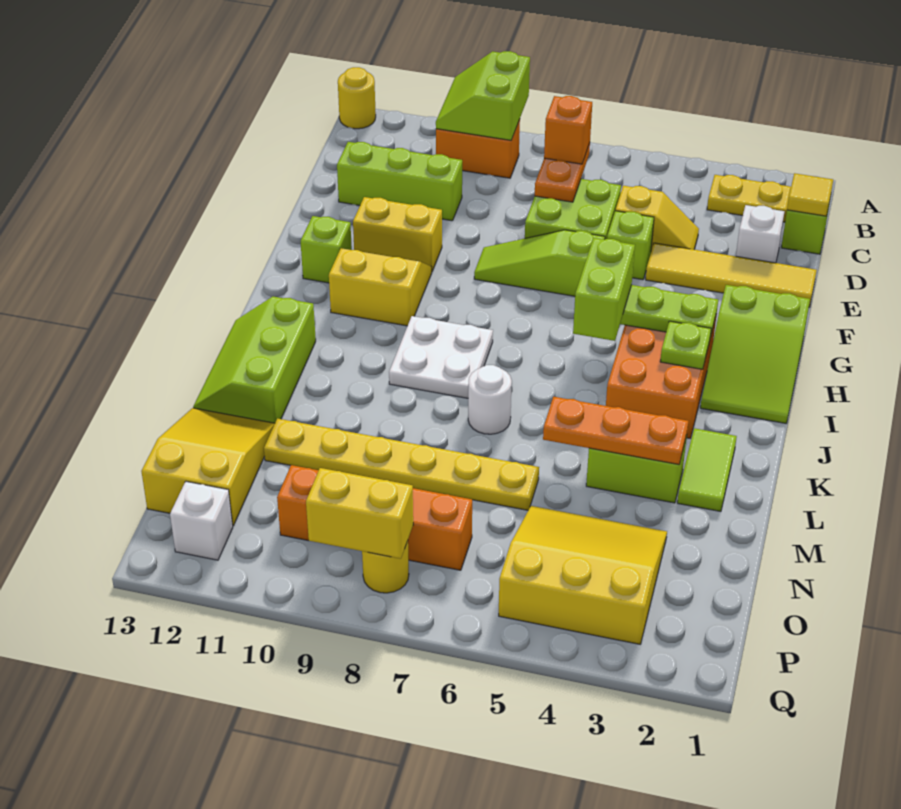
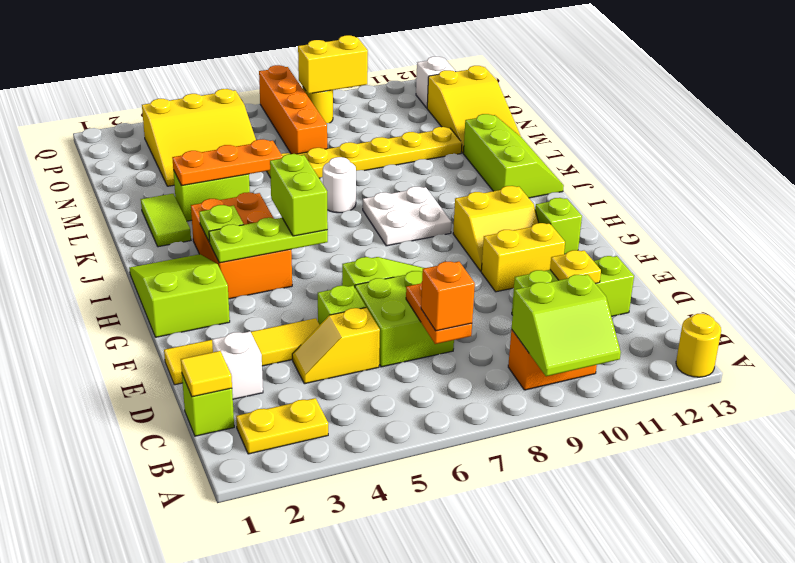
lime slope A9:B10 level 2 top 9 -> lime slope A9:B10 level 2 top B
none -> yellow plate D11 level 2
orange brick O7:O10 level 1 -> orange brick N7:Q7 level 1

